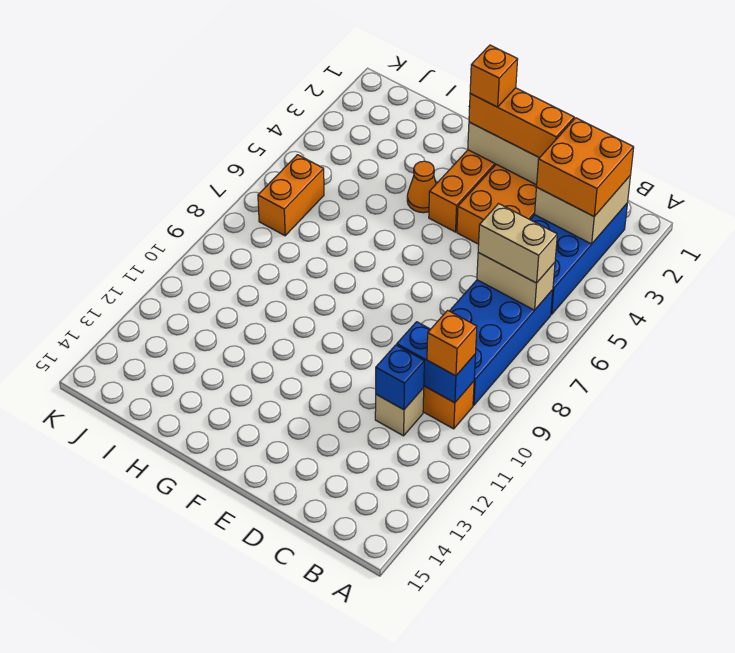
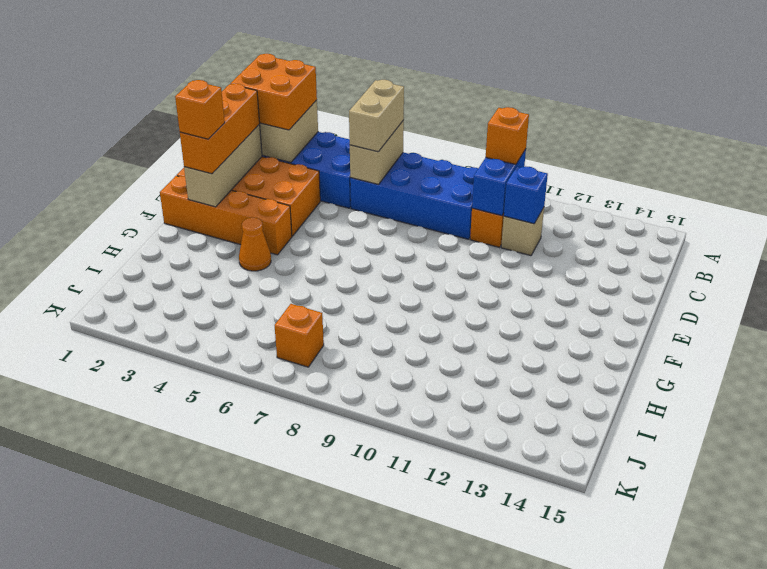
orange brick J6:J7 level 1 -> orange brick J7 level 1

